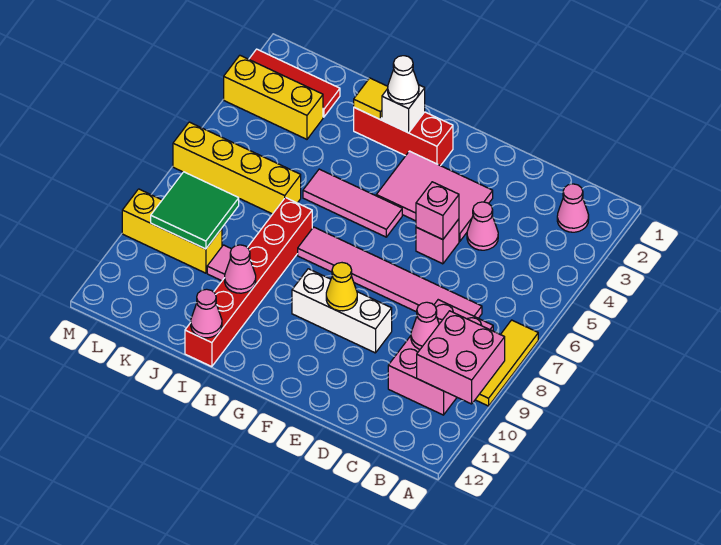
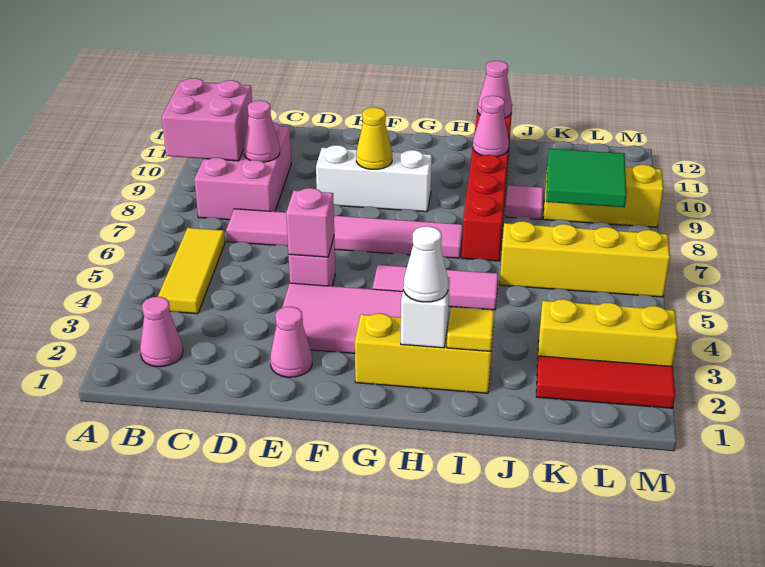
yellow tile A7:A9 level 1 -> yellow tile B4:B6 level 1
pink cone D4 level 1 -> pink cone E2 level 1
red brick G2:I2 level 1 -> yellow brick G2:I2 level 1

